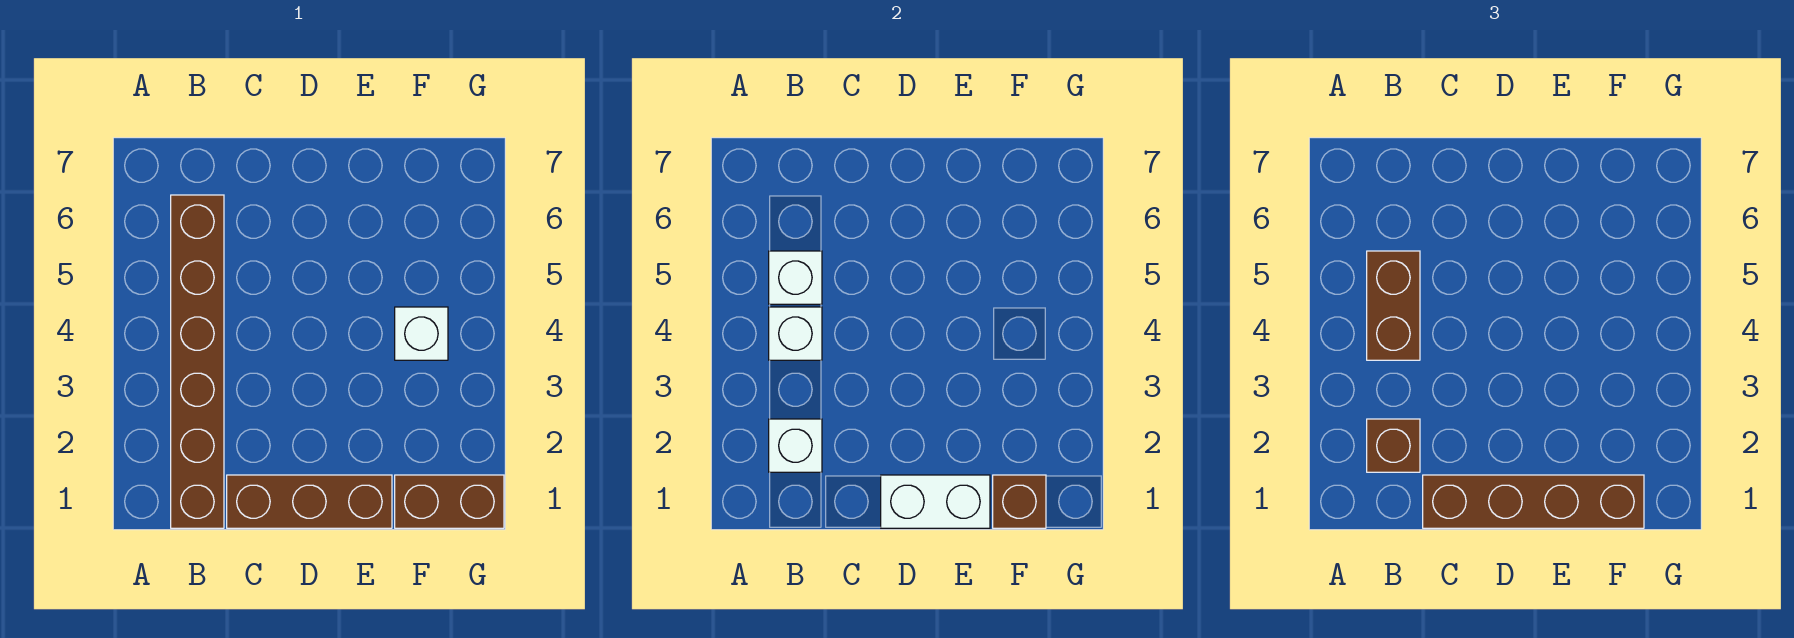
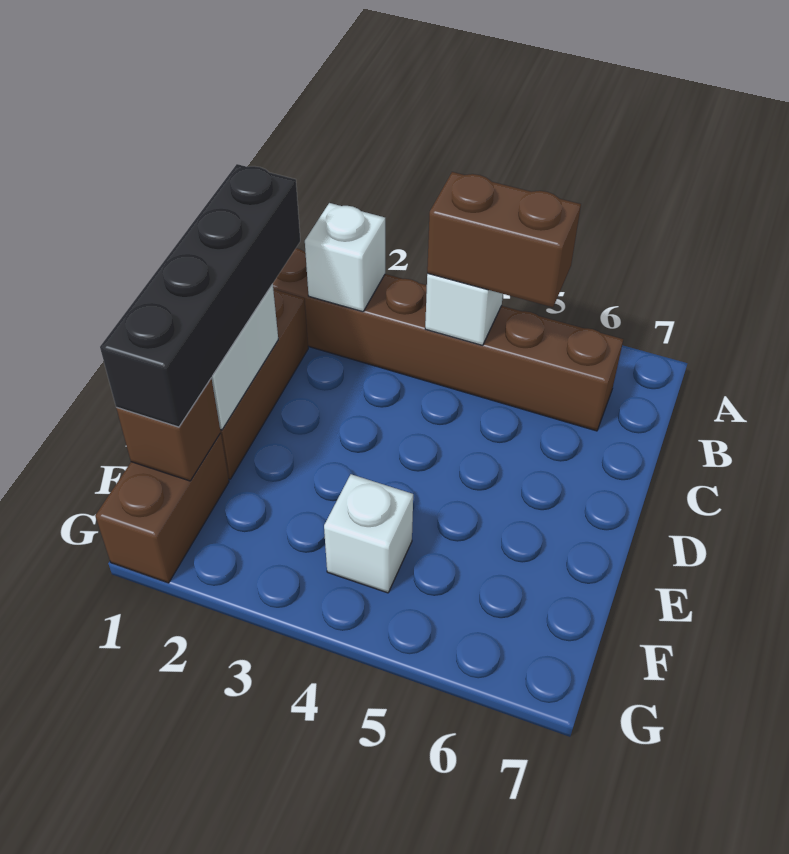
brown brick B2 level 3 -> none
white brick B5 level 2 -> none
brown brick C1:F1 level 3 -> black brick C1:F1 level 3

